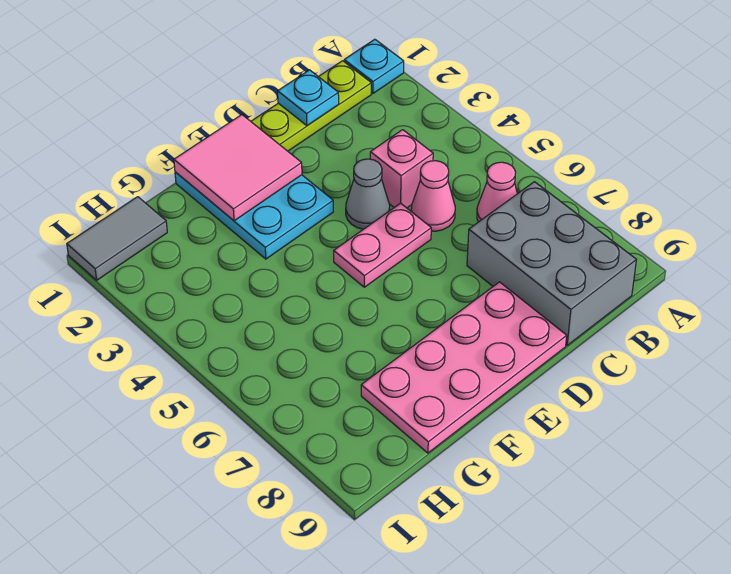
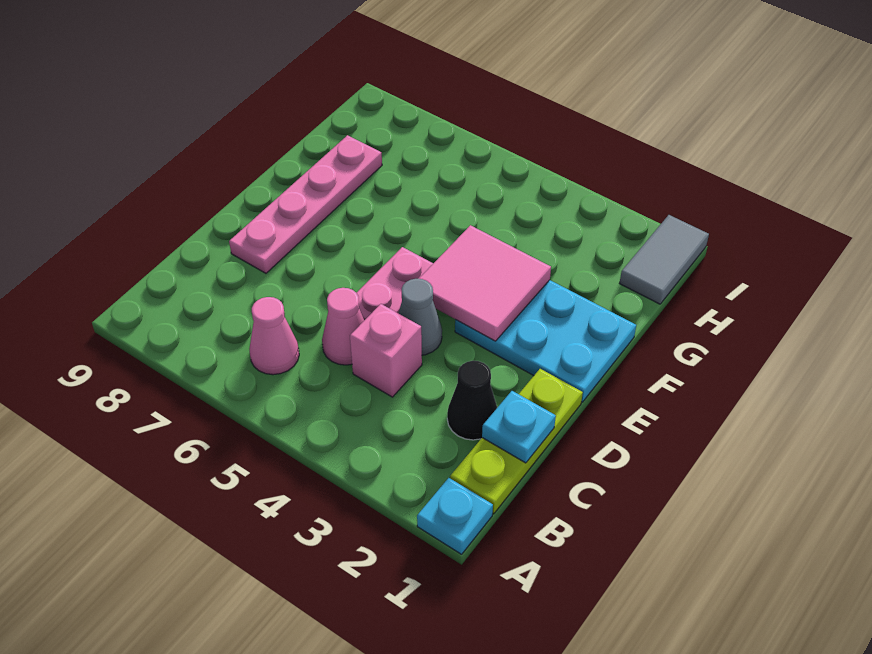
grey brick B7:C9 level 1 -> none
none -> black cone C2 level 1
pink plate D8:G9 level 1 -> pink plate D8:G8 level 1
pink tile E1:F2 level 2 -> pink tile E3:F4 level 2

